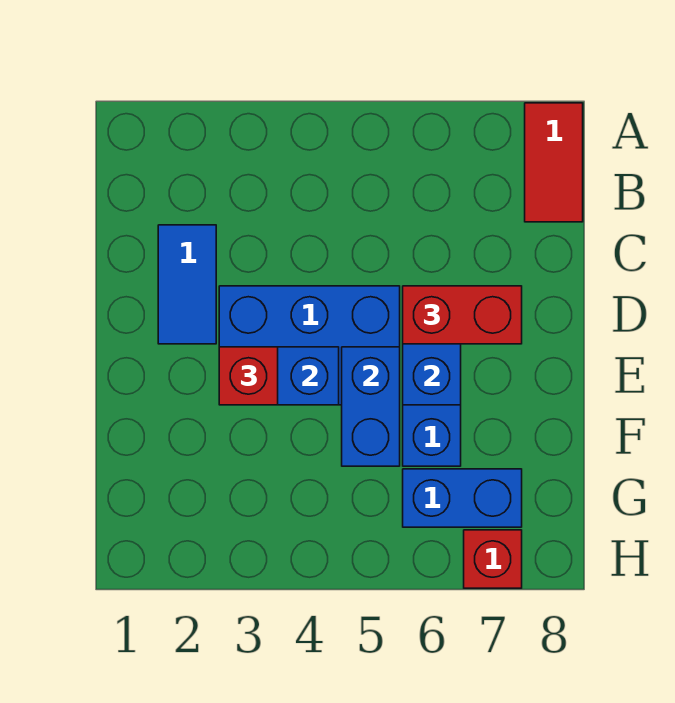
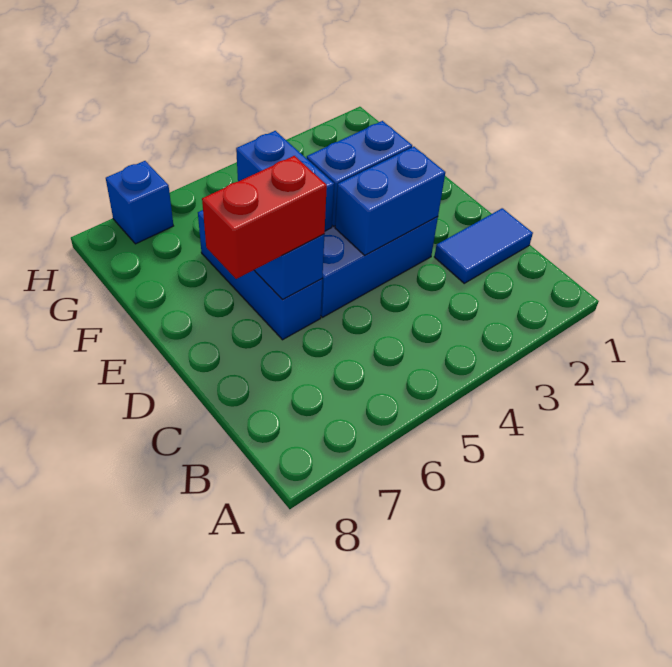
red tile A8:B8 level 1 -> none
blue tile C2:D2 level 1 -> blue tile C1:C2 level 1
red brick E3 level 3 -> none
blue brick G6:G7 level 1 -> blue brick D3:D4 level 2
red brick H7 level 1 -> blue brick H7 level 1

